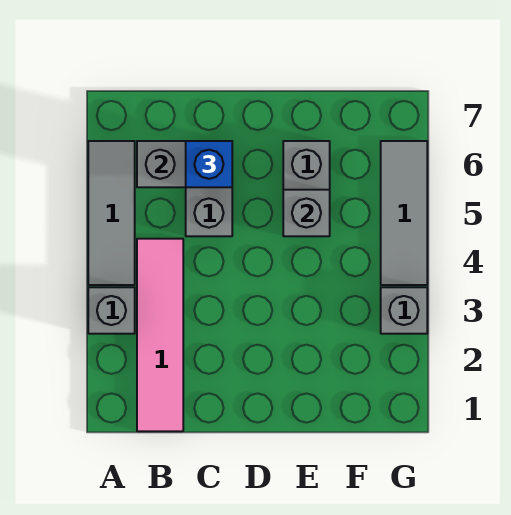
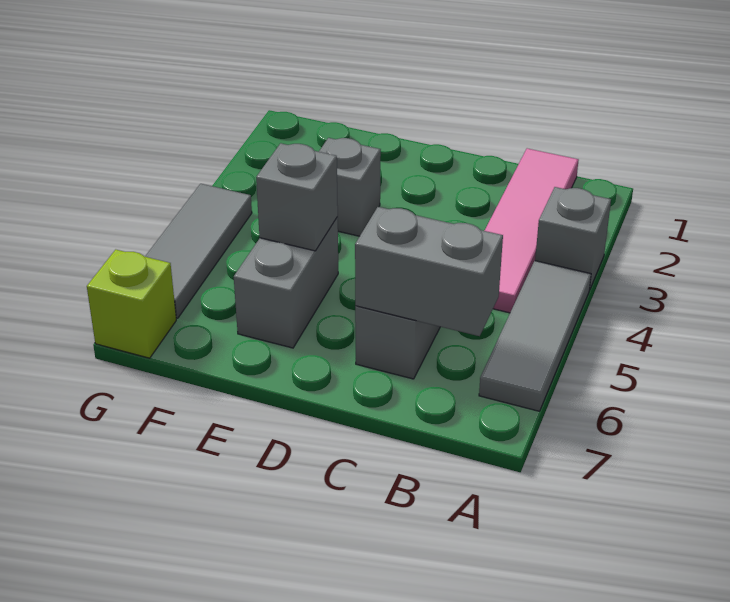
blue brick C6 level 3 -> none
grey brick G3 level 1 -> grey brick E3 level 1
none -> lime brick G7 level 1

